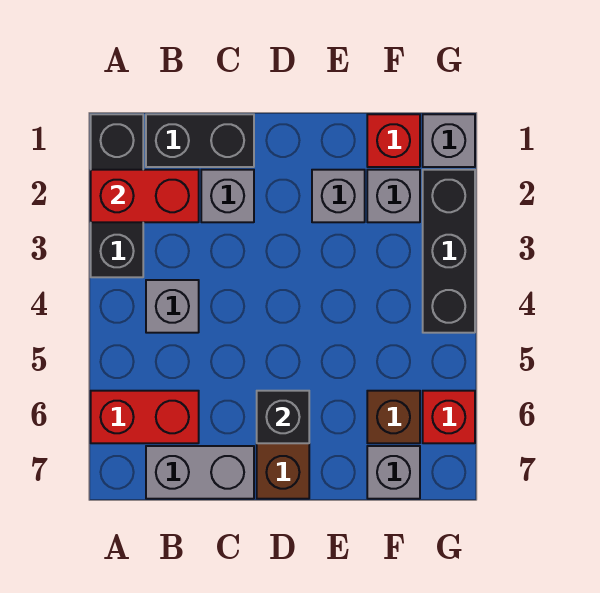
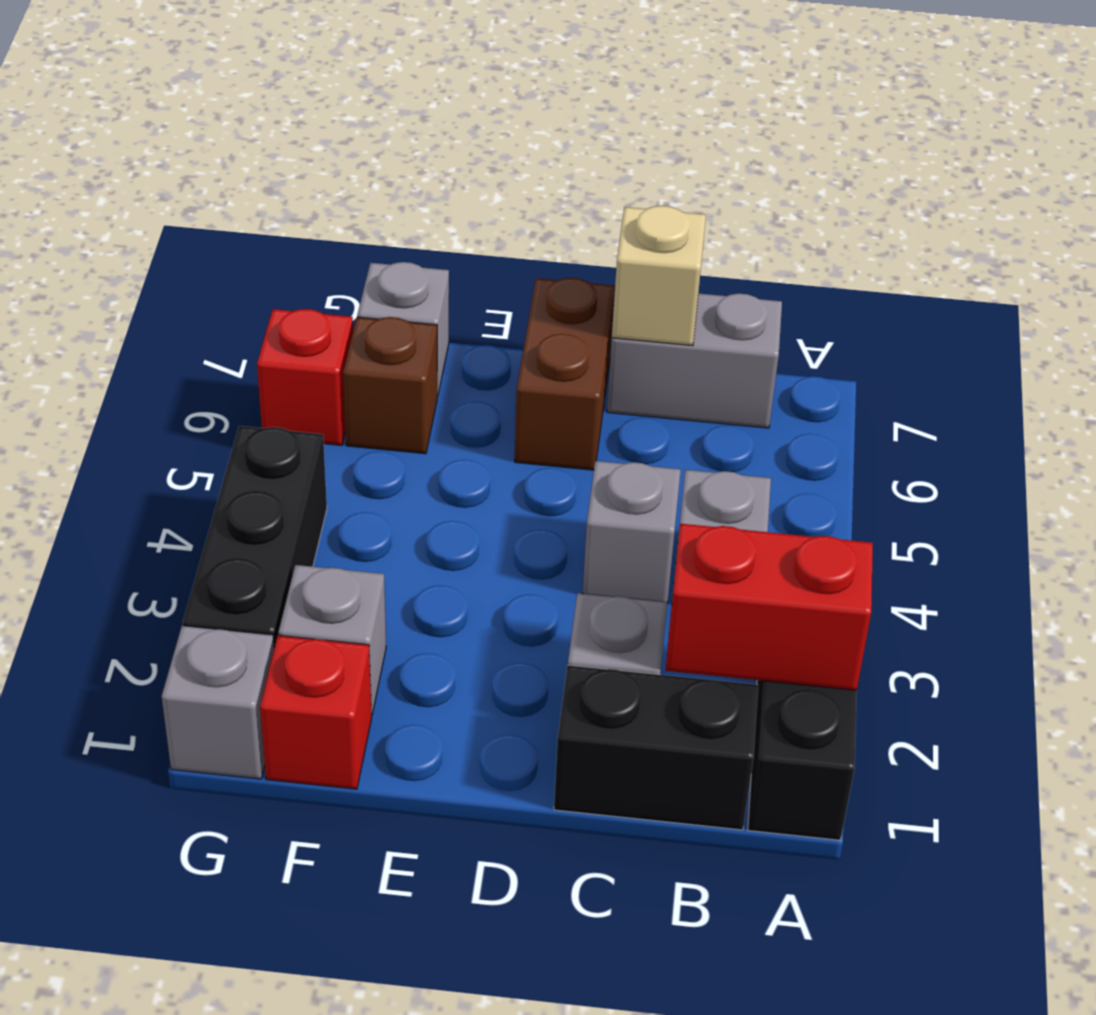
red brick A6:B6 level 1 -> none
none -> tan brick C7 level 2
black brick D6 level 2 -> none
grey brick E2 level 1 -> grey brick C4 level 1

